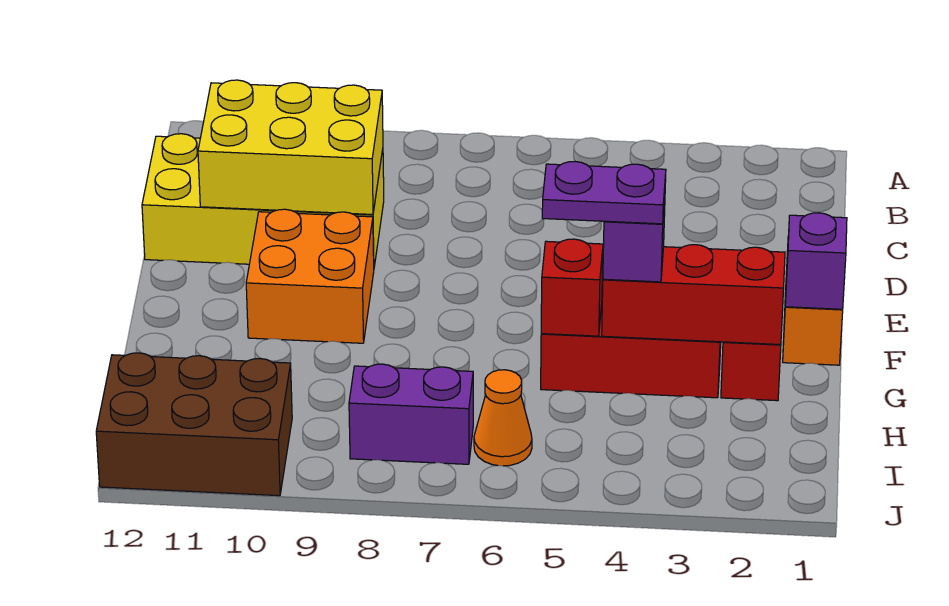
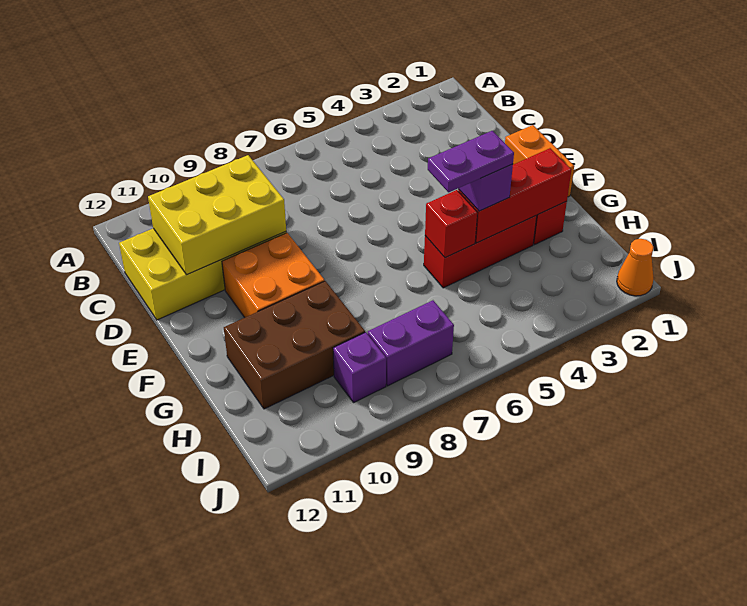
purple brick F1 level 2 -> purple brick I9 level 1
orange cone I6 level 1 -> orange cone J1 level 1
brown brick I10:J12 level 1 -> brown brick G9:H11 level 1

